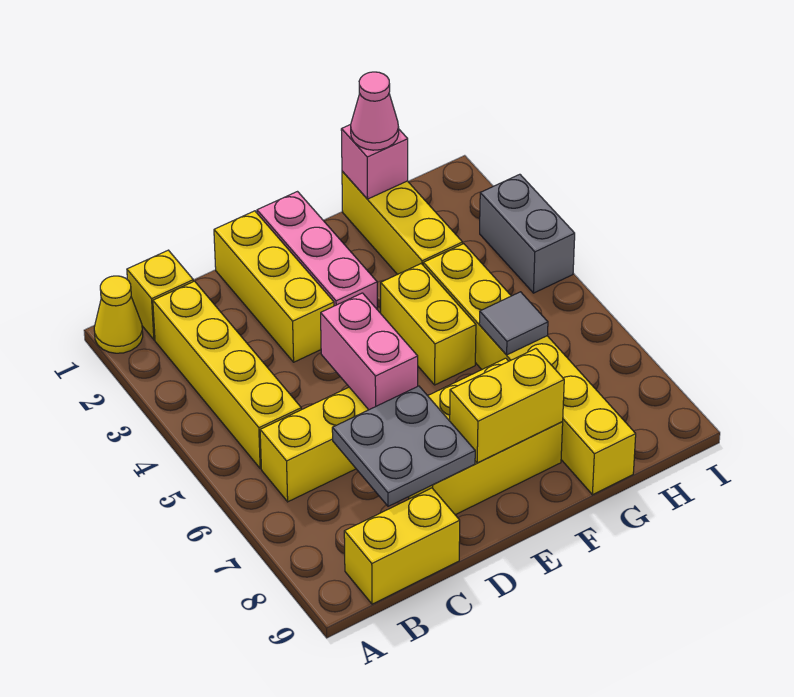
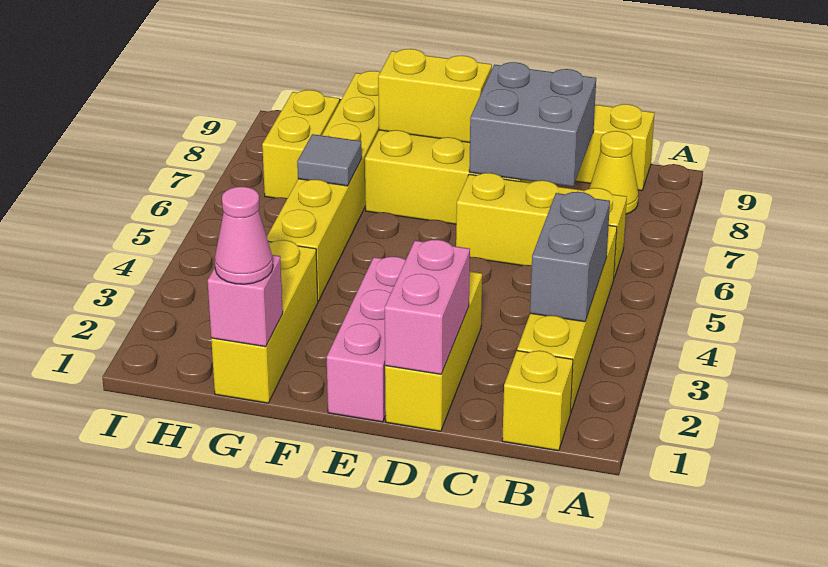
yellow cone A1 level 1 -> yellow cone B8 level 1
grey plate C7:D8 level 2 -> grey brick C7:D8 level 2
pink brick D5:D6 level 2 -> pink brick D1:D2 level 2
yellow brick F4:F5 level 1 -> yellow brick H7:H8 level 1
grey brick I3:I4 level 1 -> grey brick B3:B4 level 2

